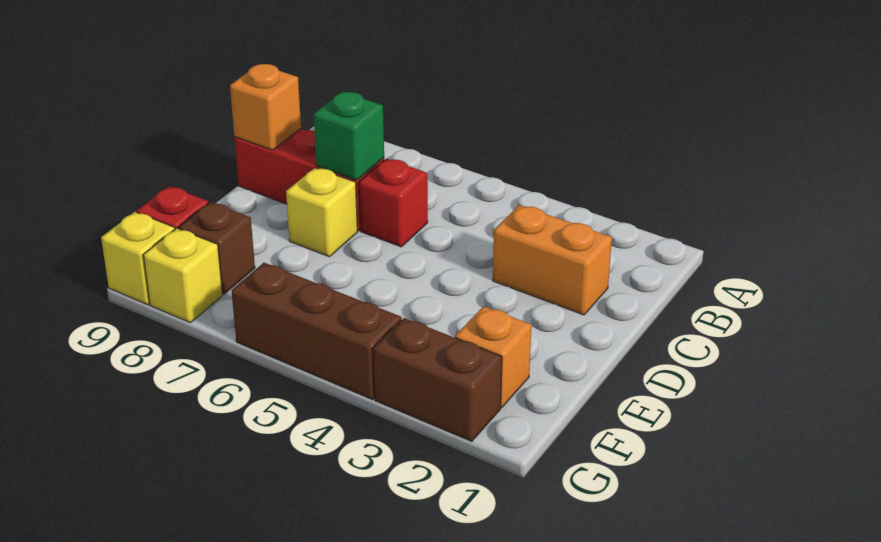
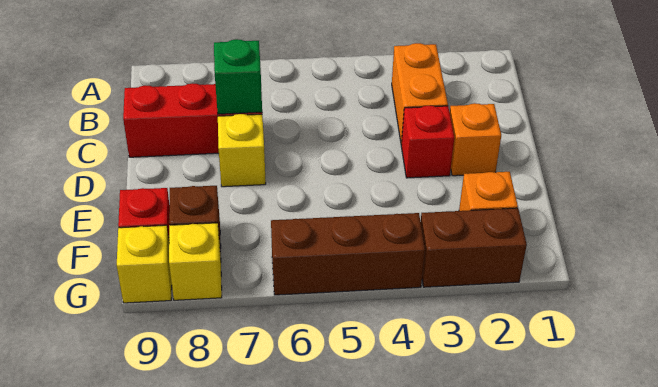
orange brick C2:C3 level 1 -> orange brick B3:C3 level 1
red brick C6 level 1 -> red brick D3 level 1
orange brick C9 level 2 -> orange brick D2 level 1

